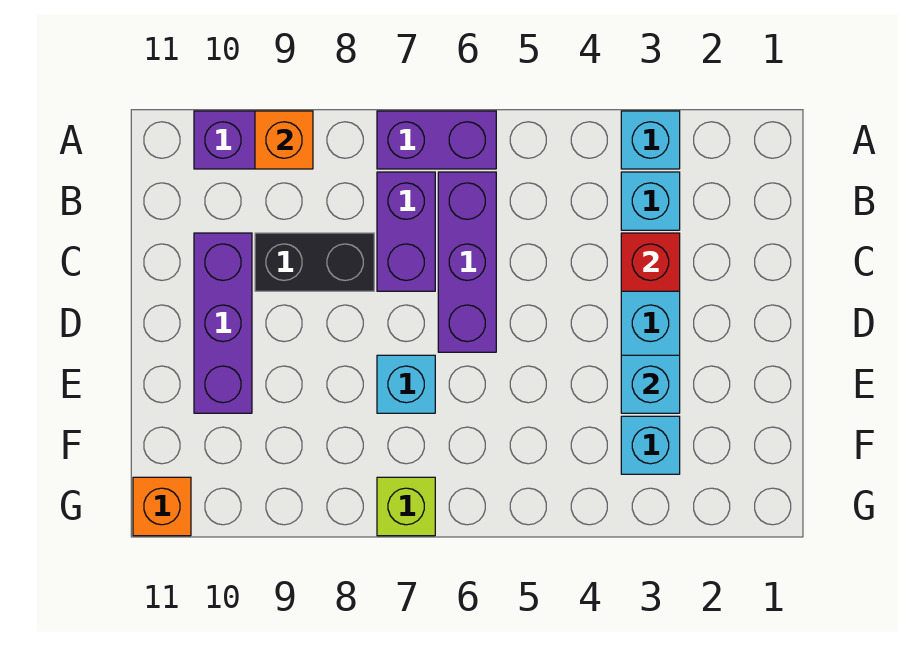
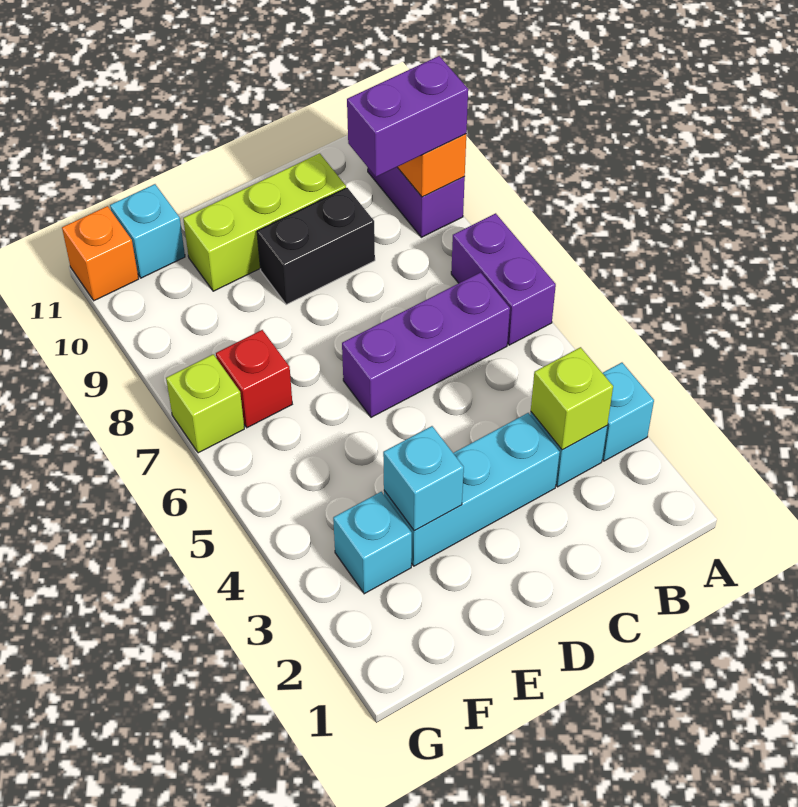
none -> lime brick B3 level 2
purple brick B7:C7 level 1 -> purple brick A9:B9 level 3
red brick C3 level 2 -> red brick F7 level 1
black brick C8:C9 level 1 -> black brick C9:D9 level 1
purple brick C10:E10 level 1 -> lime brick C10:E10 level 1
cyan brick E7 level 1 -> cyan brick F11 level 1

